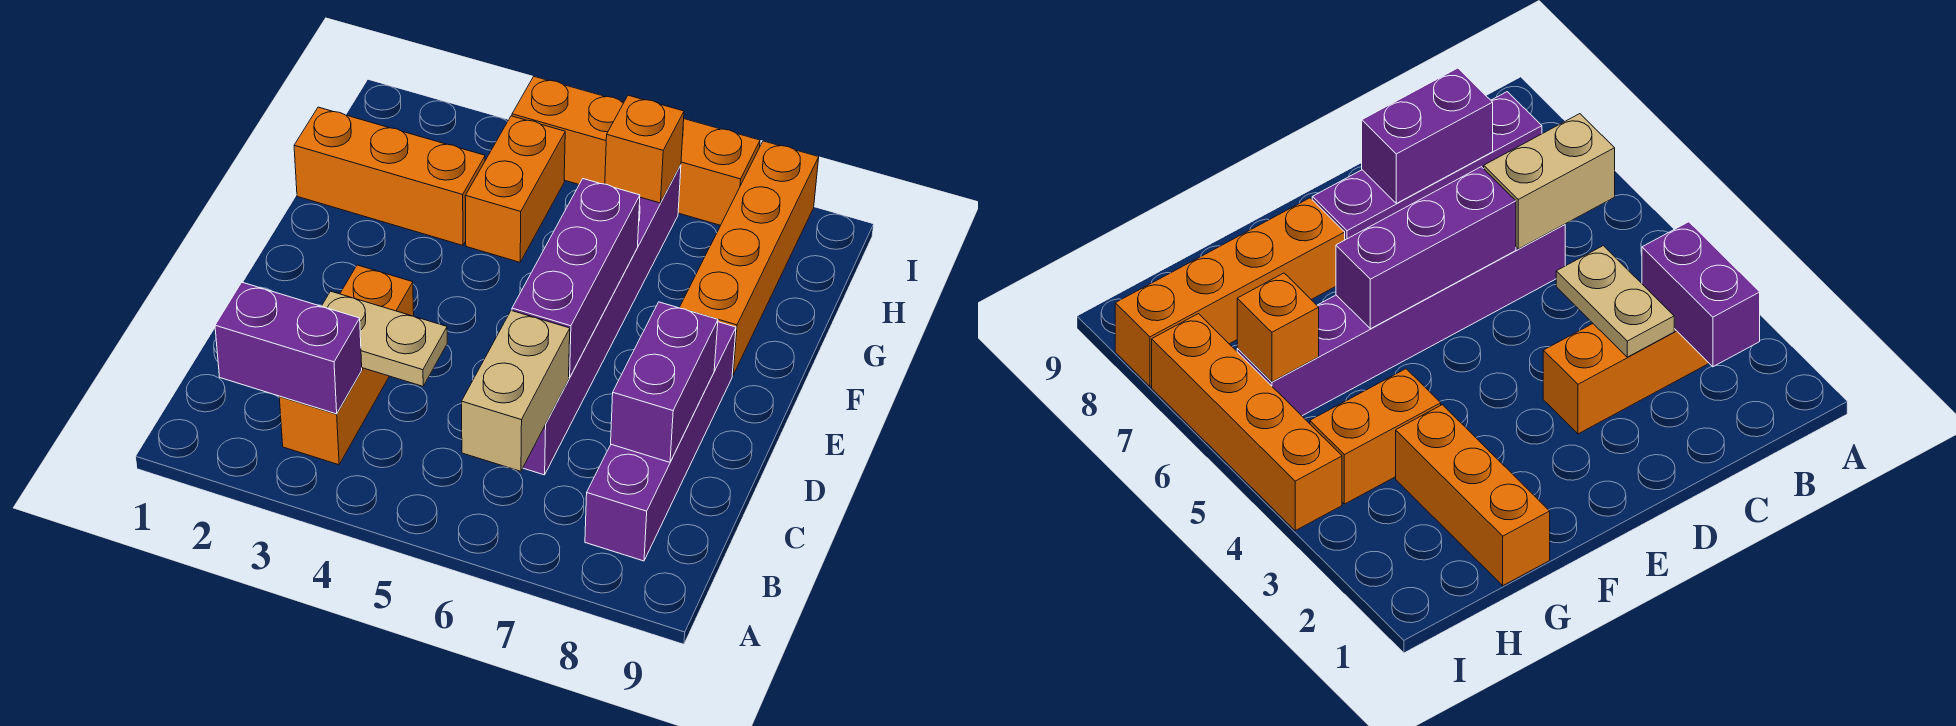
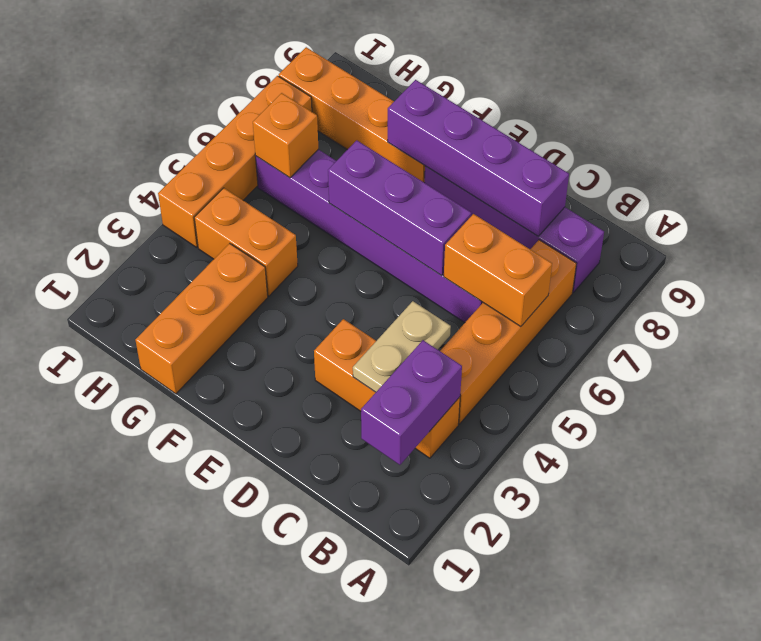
none -> orange brick B4:B7 level 1
tan brick B6:C6 level 2 -> orange brick B6:C6 level 2
purple brick C8:D8 level 2 -> purple brick C8:F8 level 2

